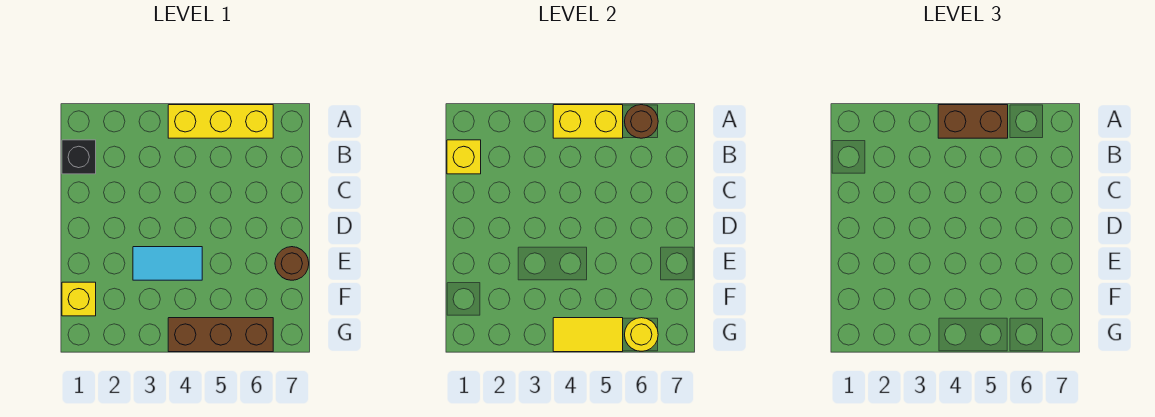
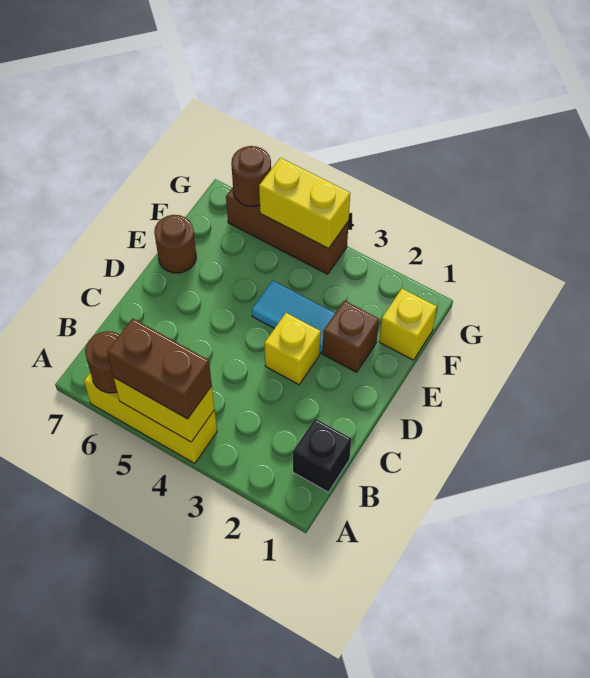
yellow brick B1 level 2 -> yellow brick D3 level 1
none -> brown brick E2 level 1
yellow tile G4:G5 level 2 -> yellow brick G4:G5 level 2
yellow round brick G6 level 2 -> brown round brick G6 level 2

